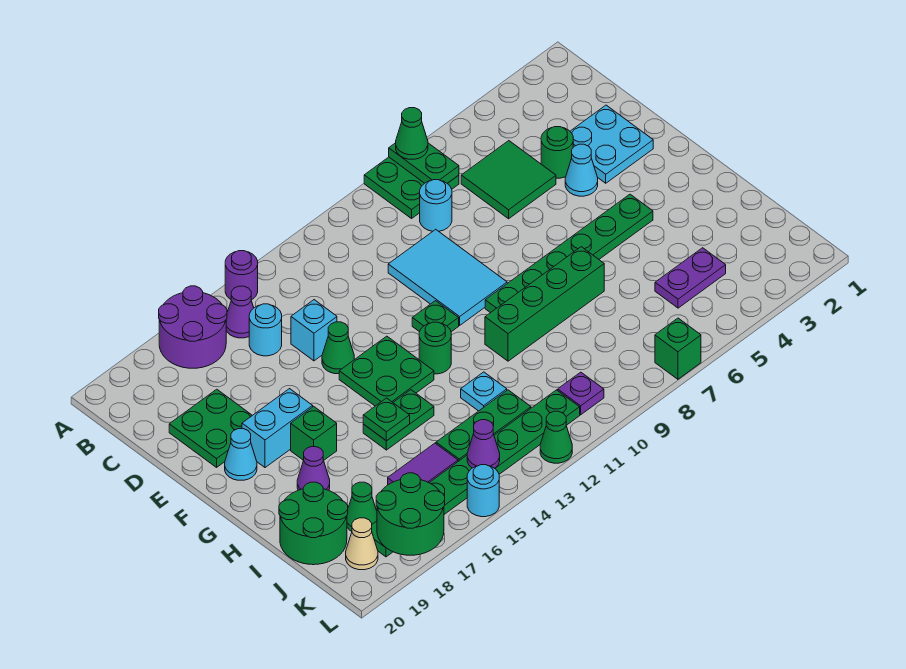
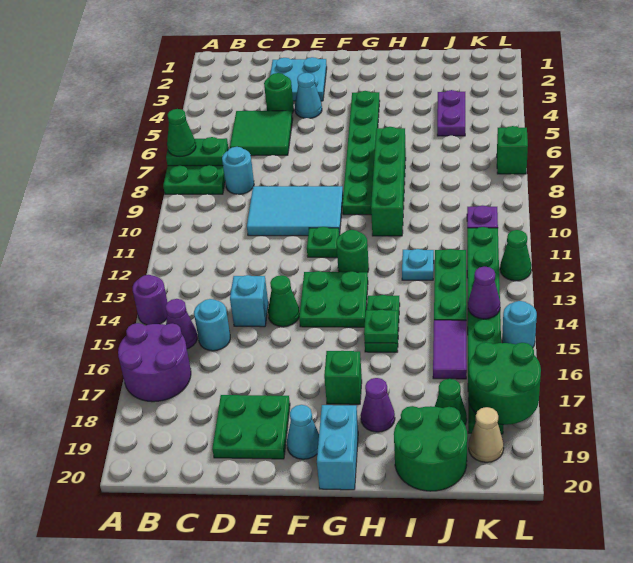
cyan brick F17:F18 level 1 -> cyan brick G19:G20 level 1

